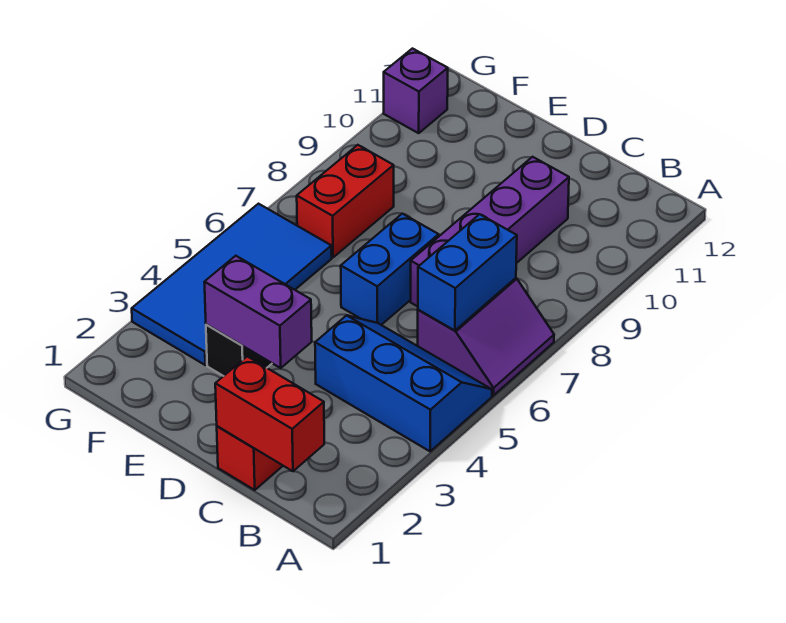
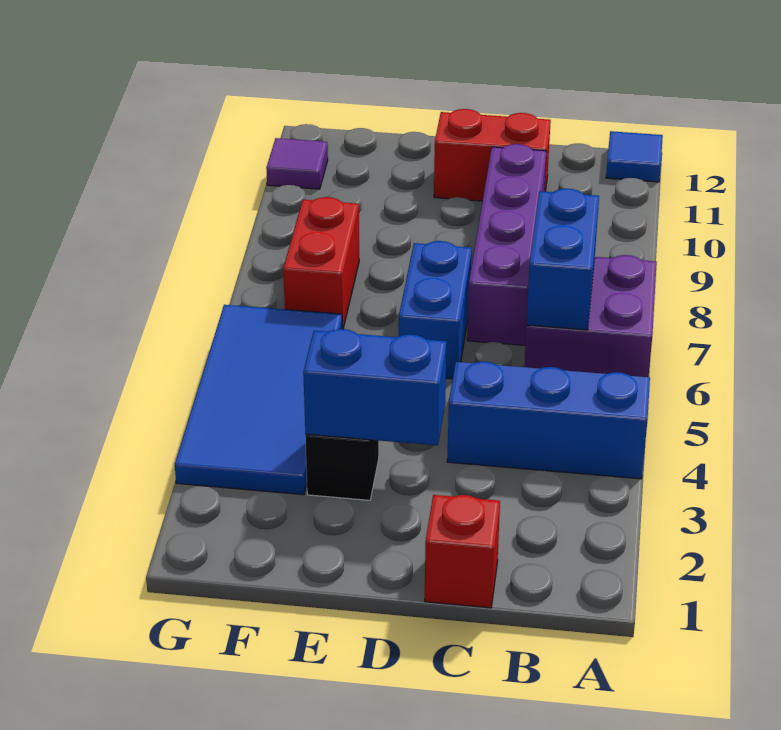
purple slope A6:B7 level 1 top B -> purple brick A6:B7 level 1
none -> blue tile A12 level 1
red brick B1:C1 level 2 -> red brick C11:D11 level 1
purple brick D3:E3 level 2 -> blue brick D3:E3 level 2
purple brick G11 level 1 -> purple tile G11 level 1

